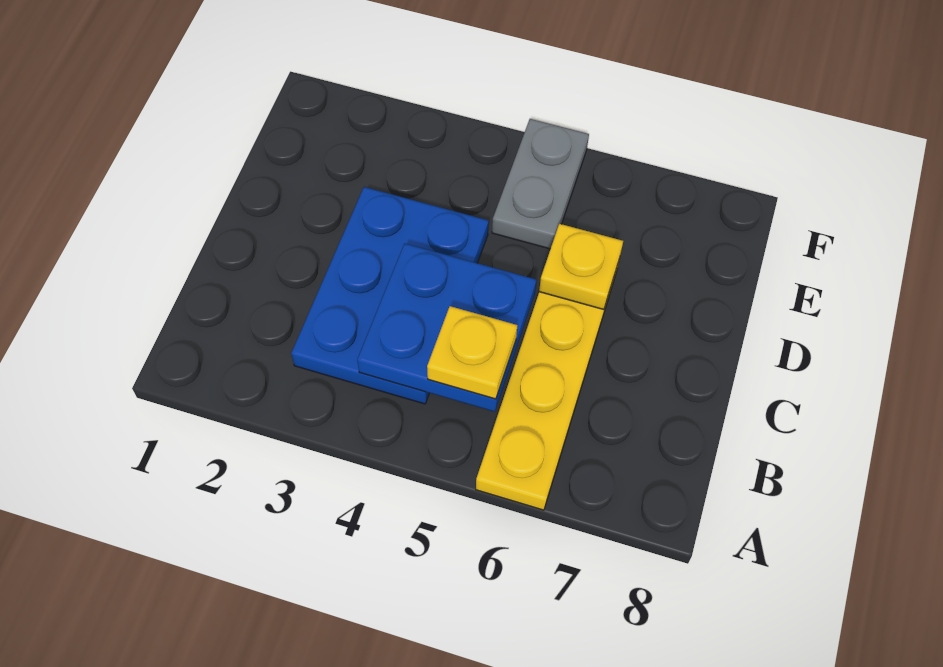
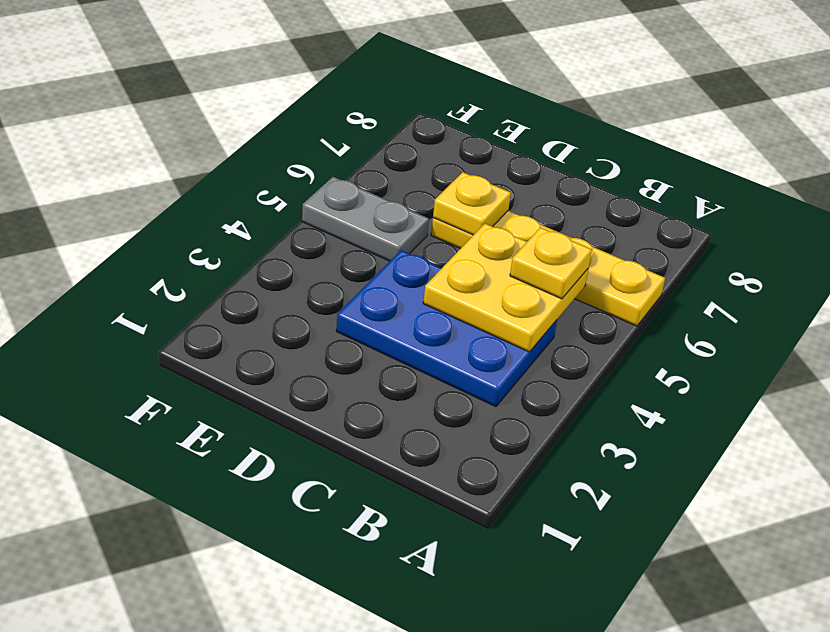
blue plate B4:C5 level 2 -> yellow plate B4:C5 level 2

